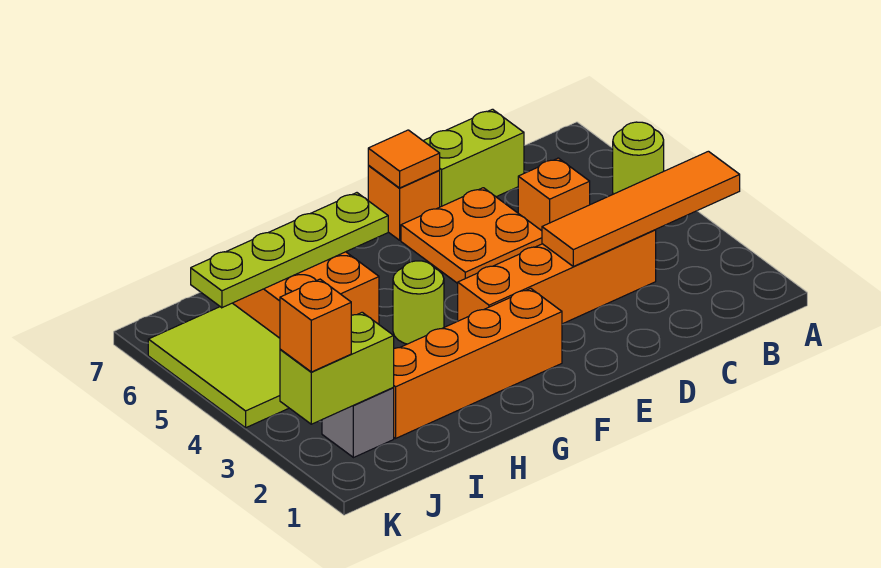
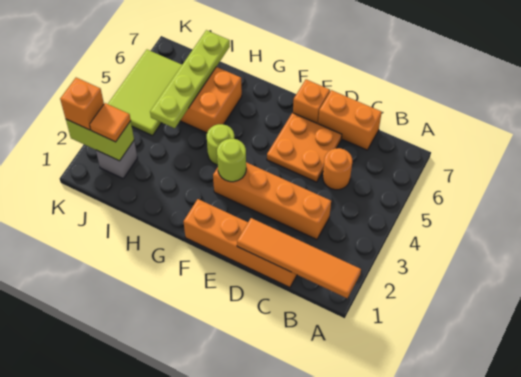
orange tile A3:D3 level 2 -> orange tile A1:D1 level 2
lime round brick A5 level 1 -> lime round brick F3 level 2
orange brick C5 level 1 -> orange round brick C5 level 1
lime brick C7:D7 level 1 -> orange brick C7:D7 level 1
orange tile E7 level 2 -> orange tile J2 level 3
orange brick F2:I2 level 1 -> orange brick C1:F1 level 1
lime plate G6:J6 level 2 -> lime plate I4:I7 level 2

